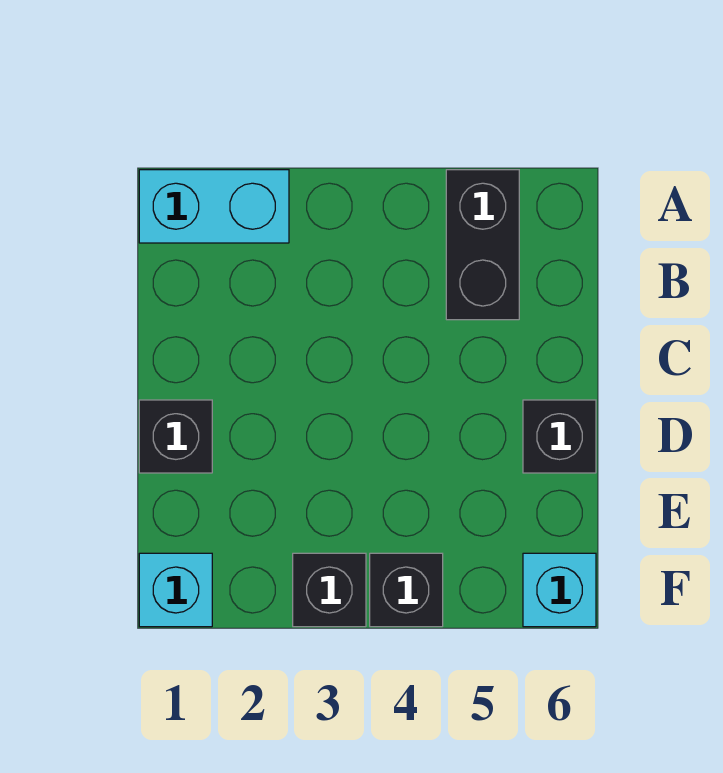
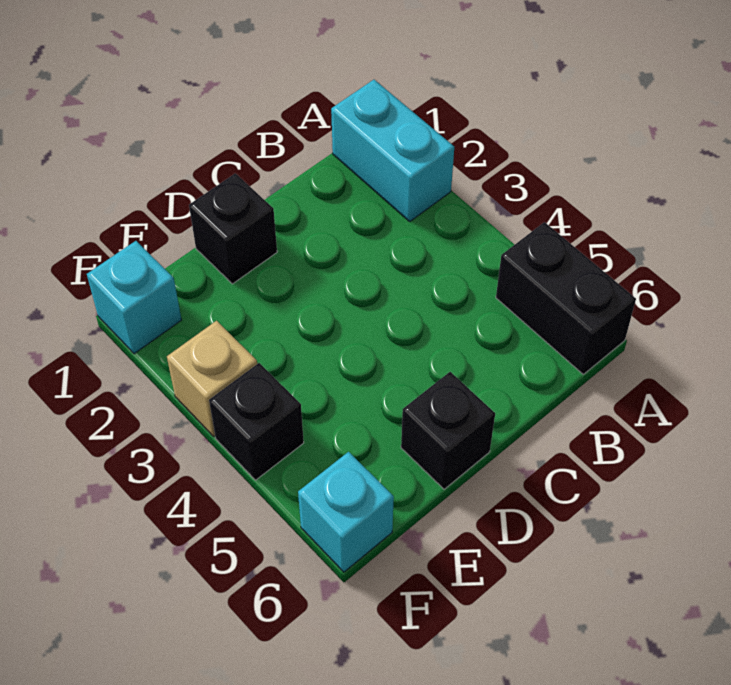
black brick A5:B5 level 1 -> black brick A5:A6 level 1
black brick F3 level 1 -> tan brick F3 level 1

